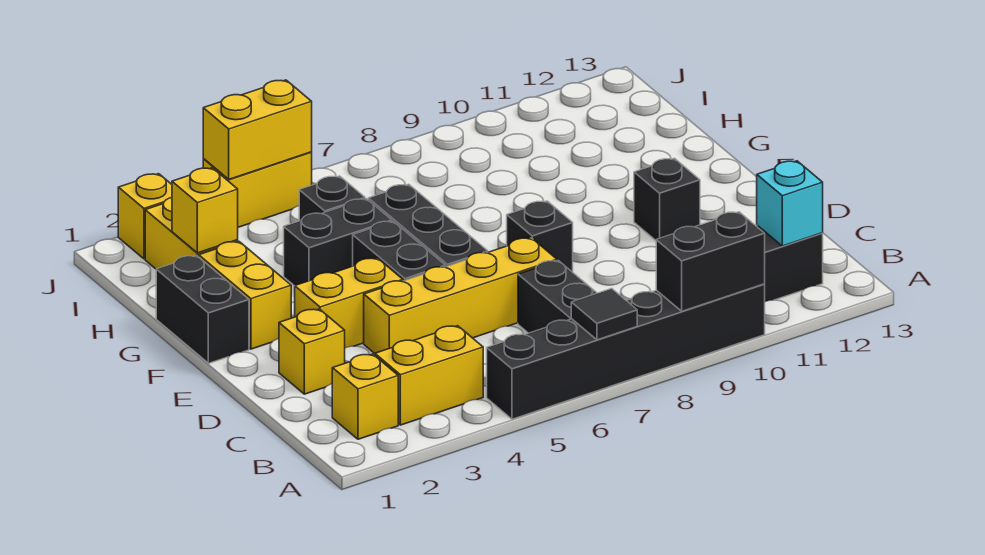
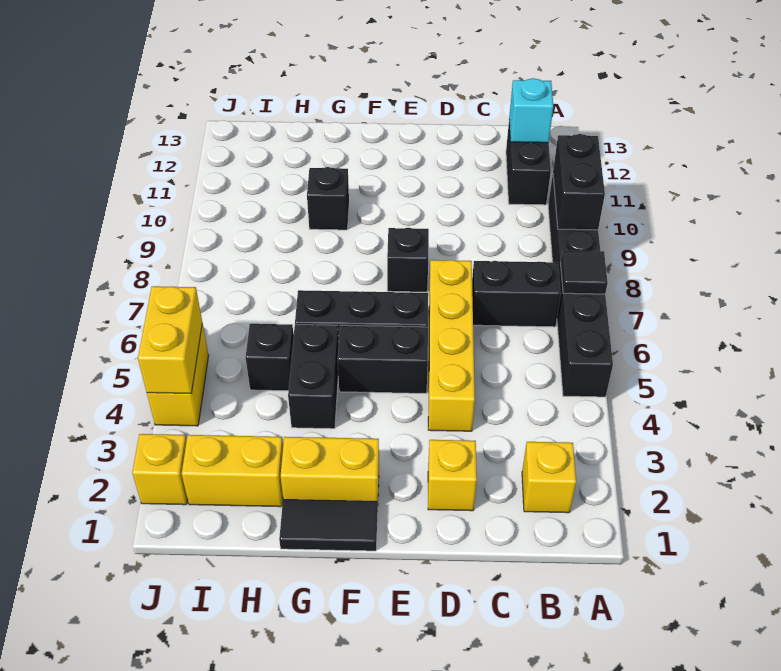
yellow brick B3:B4 level 1 -> none
yellow brick E3:E4 level 1 -> none
black brick E11 level 1 -> black brick G10 level 1
black brick F1:G1 level 1 -> black tile F1:G1 level 1
yellow brick H2 level 2 -> none

